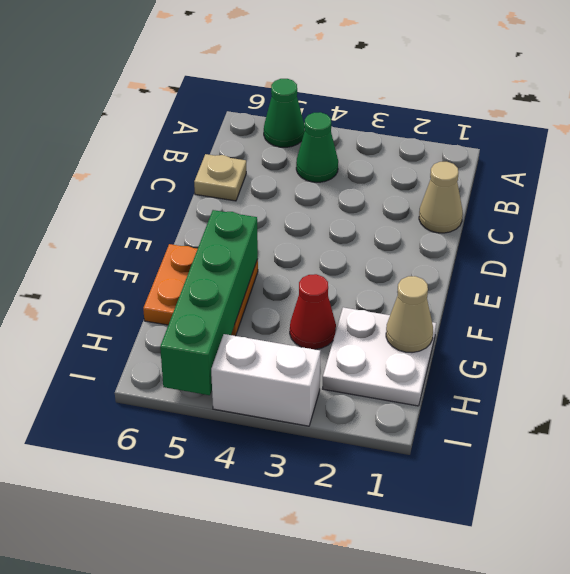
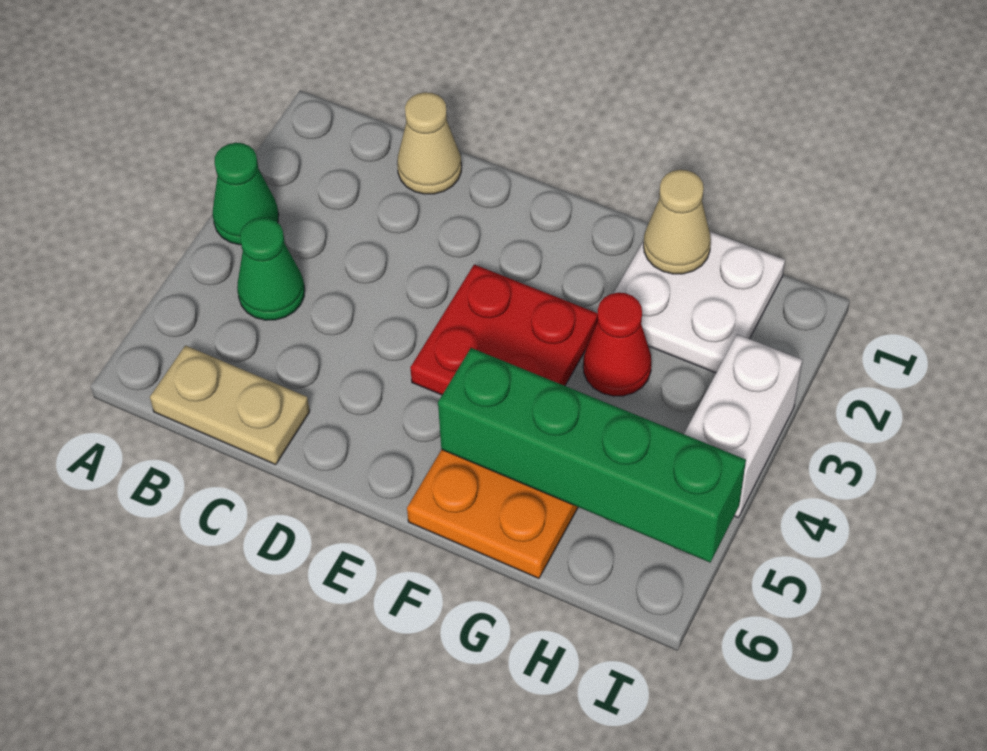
green cone A5 level 1 -> green cone A3 level 1
tan plate C6 level 1 -> tan plate B6:C6 level 1
none -> red plate E3:F4 level 1

